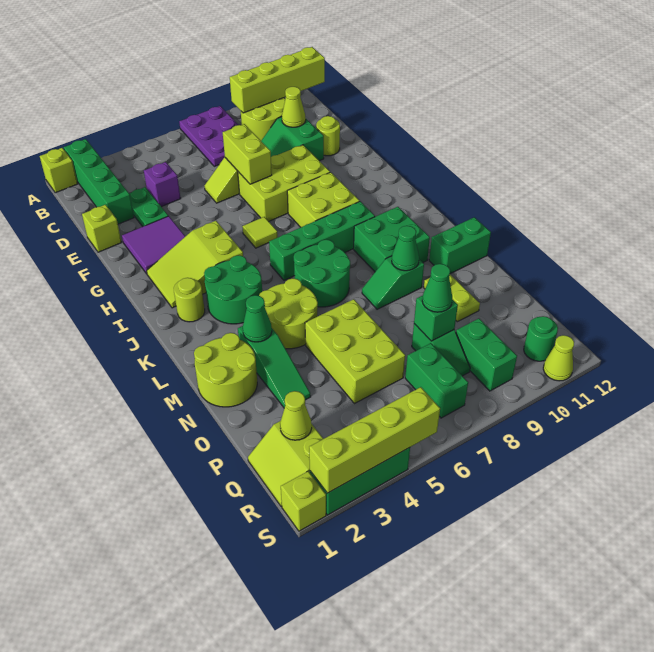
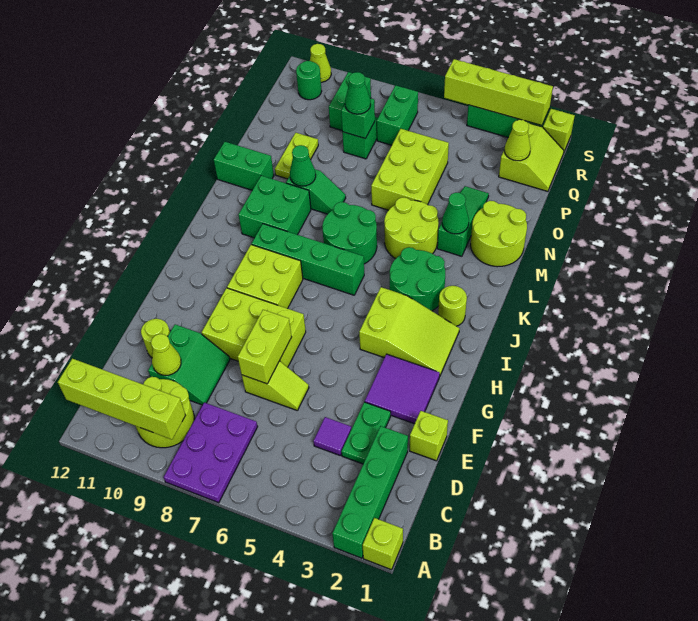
purple brick D4 level 1 -> purple tile D4 level 1
lime tile H6 level 1 -> none

